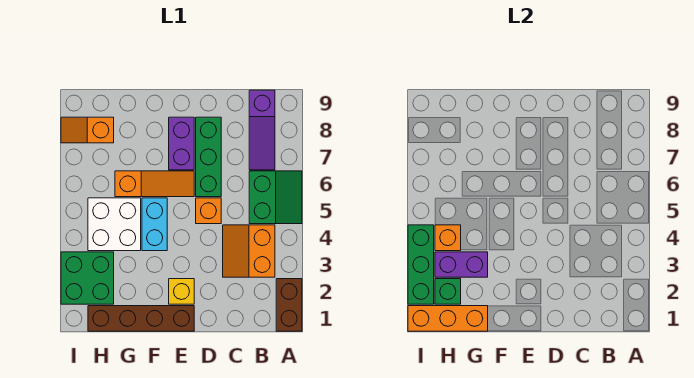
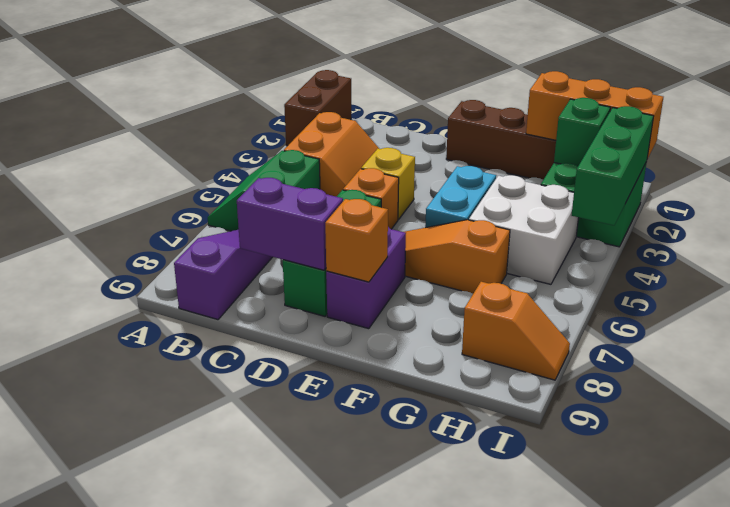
yellow brick E2 level 1 -> yellow brick D4 level 1
purple brick G3:H3 level 2 -> purple brick C8:D8 level 2
orange brick H4 level 2 -> orange brick E8 level 2

